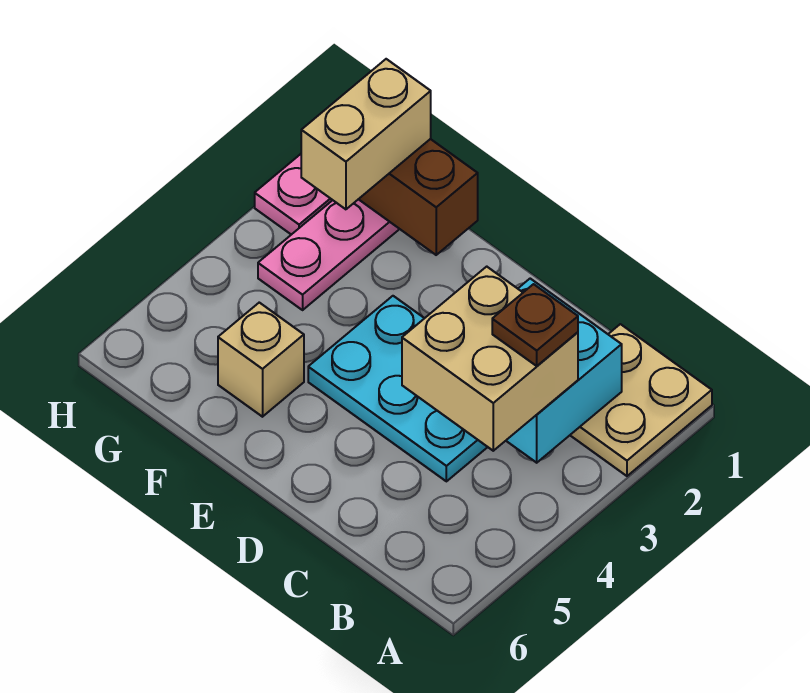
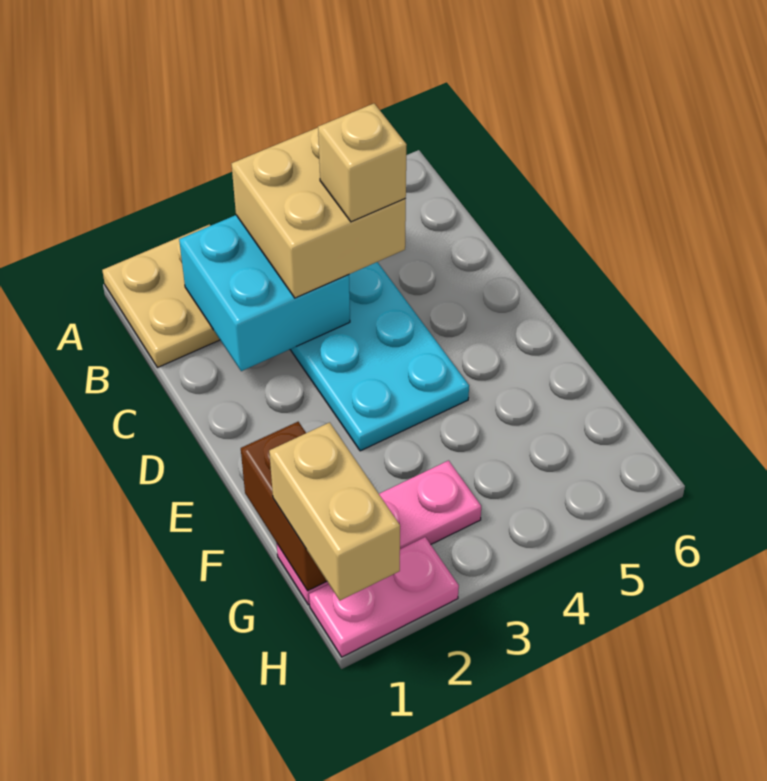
brown plate B3 level 4 -> none
tan brick F5 level 1 -> tan brick C4 level 4
tan brick G1:G2 level 3 -> tan brick G1:H1 level 3

